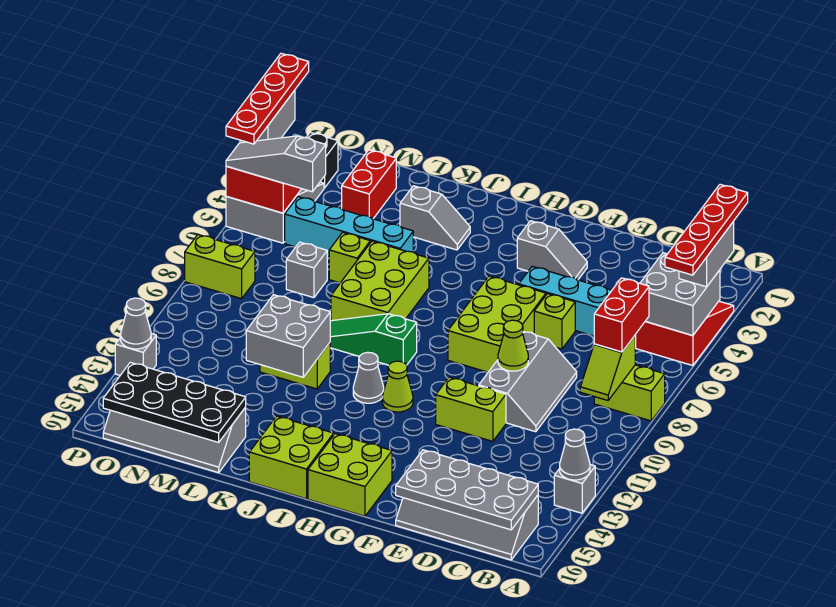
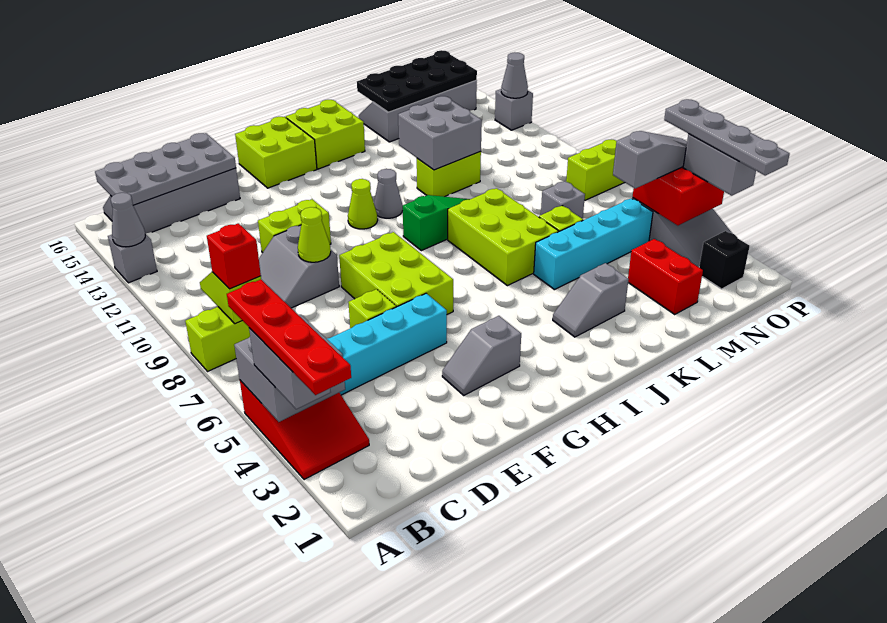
red brick B7:B8 level 3 -> red brick B8 level 3
grey slope D8:E10 level 1 top E -> grey slope D9:E10 level 1 top E
red plate P2:P5 level 4 -> grey plate P2:P5 level 4

